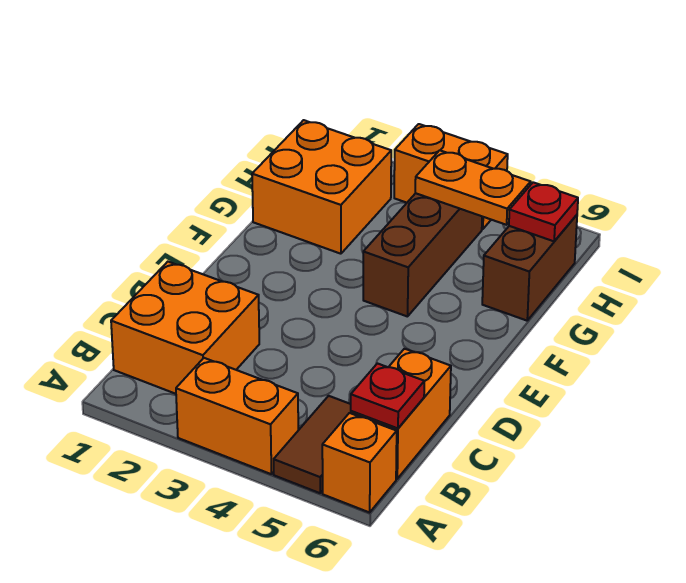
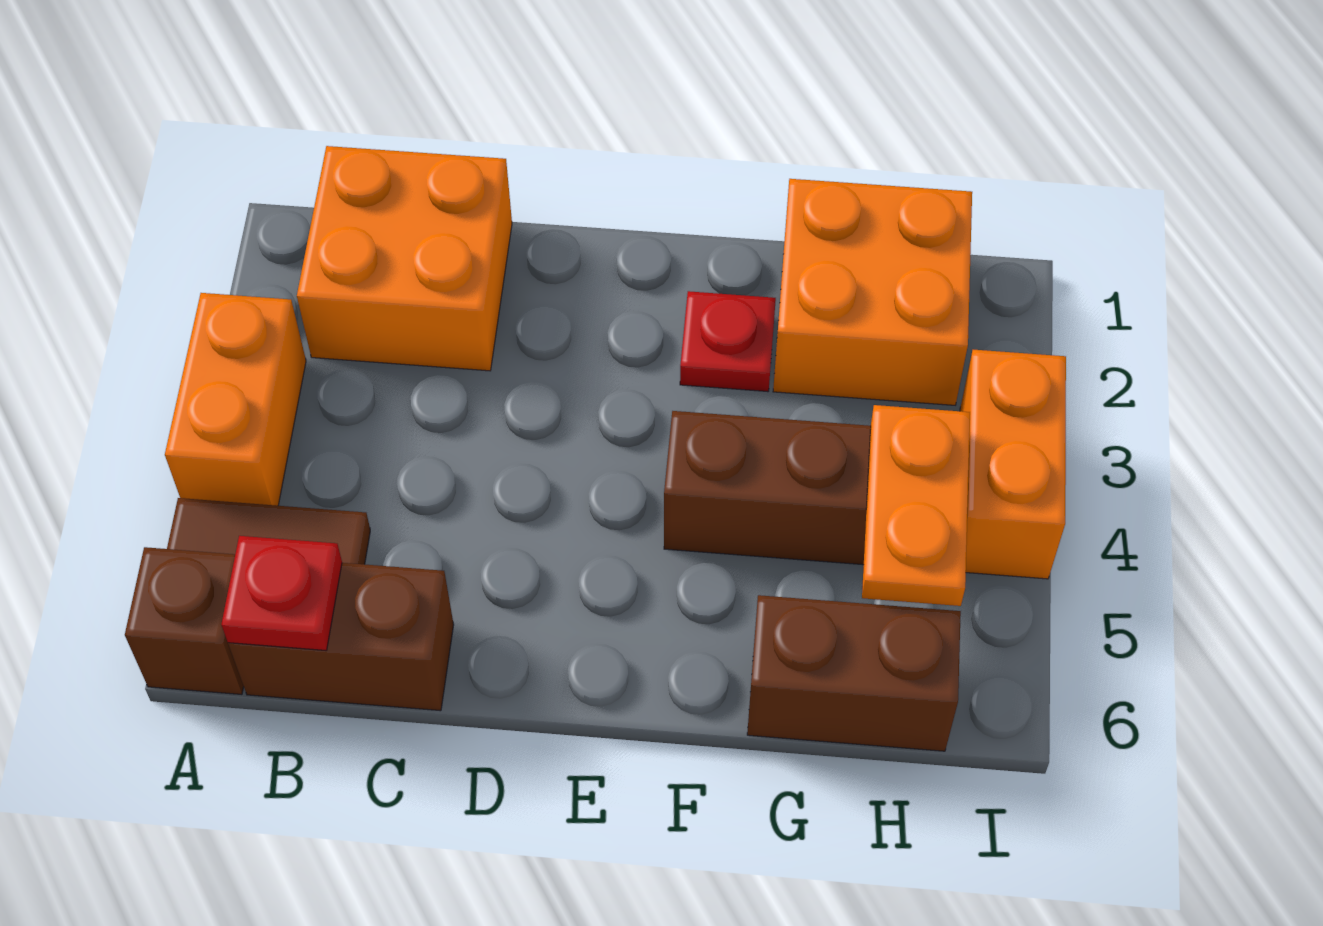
orange brick A6 level 1 -> brown brick A6 level 1
orange brick B6:C6 level 1 -> brown brick B6:C6 level 1
red plate H6 level 2 -> red plate F2 level 1

